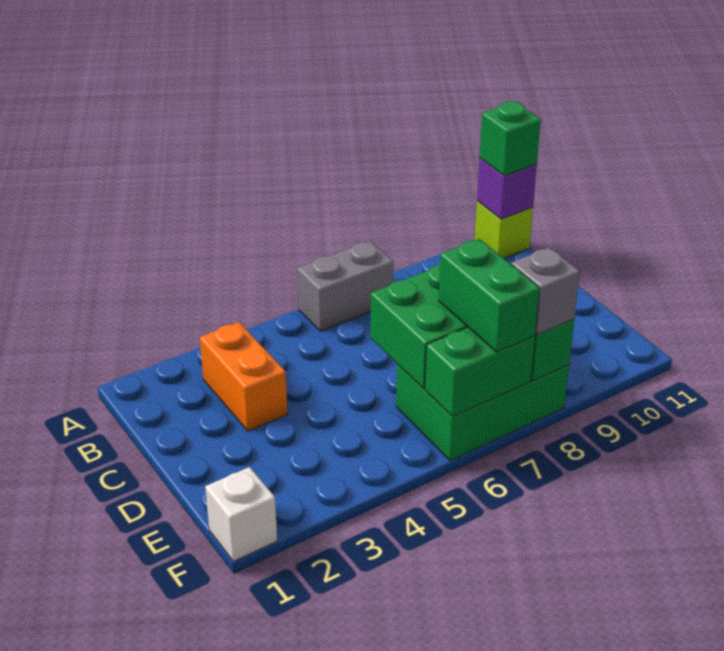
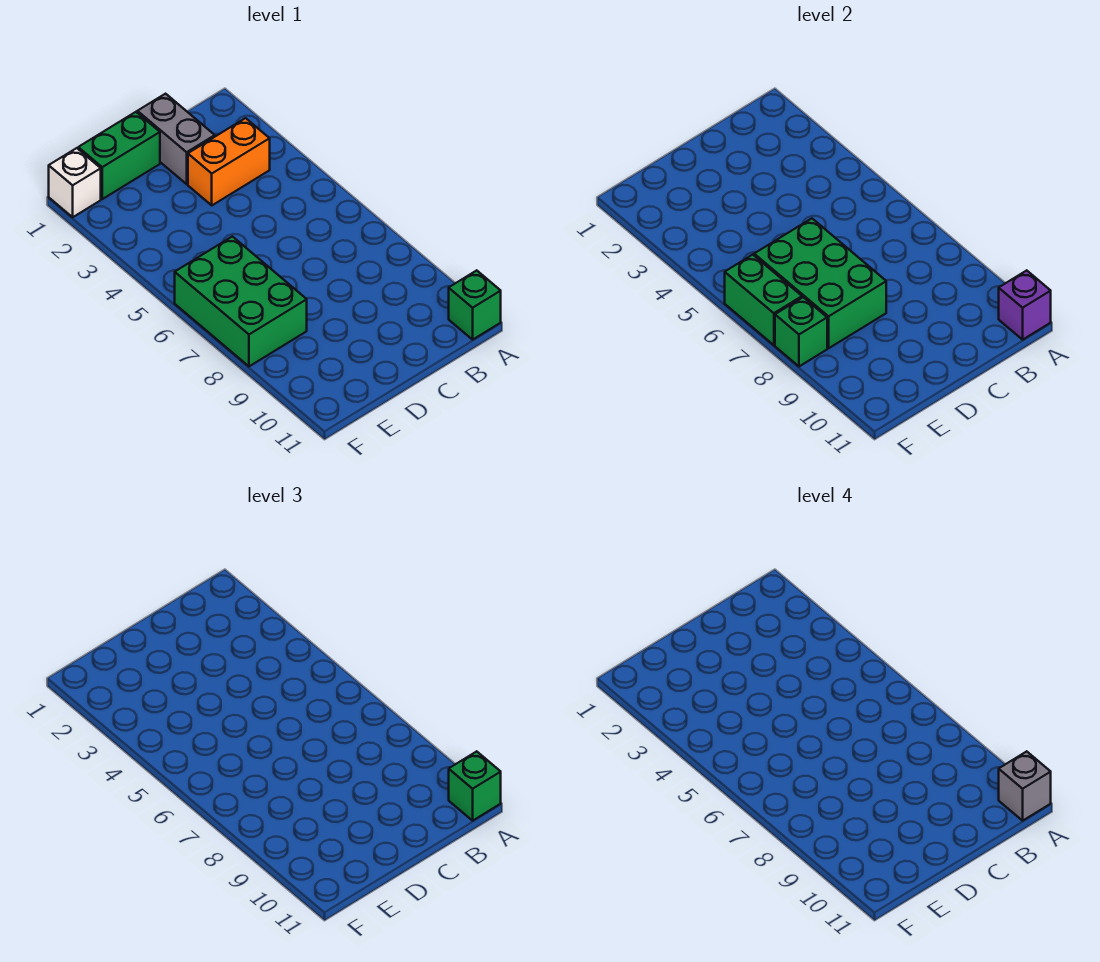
grey brick A6:A7 level 1 -> grey brick C1:C2 level 1
lime brick A11 level 1 -> green brick A11 level 1
green brick E7:F7 level 3 -> green brick D1:E1 level 1
grey brick F8 level 3 -> grey brick A11 level 4

